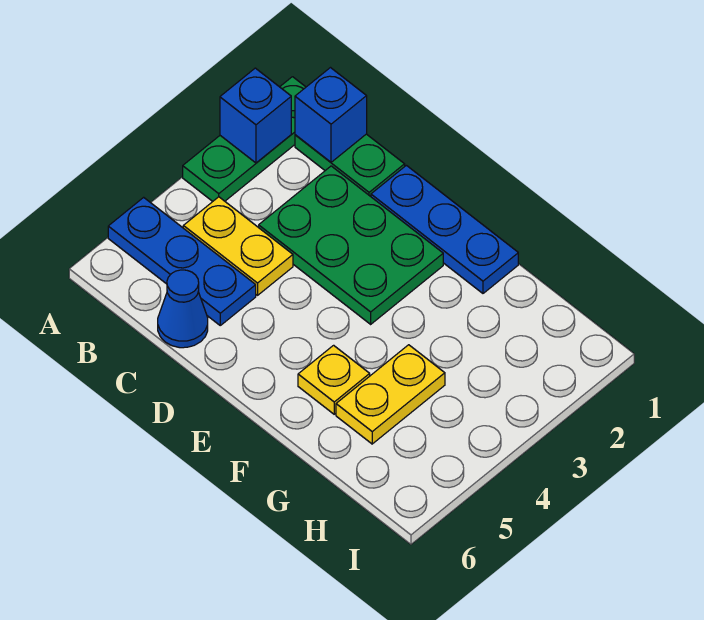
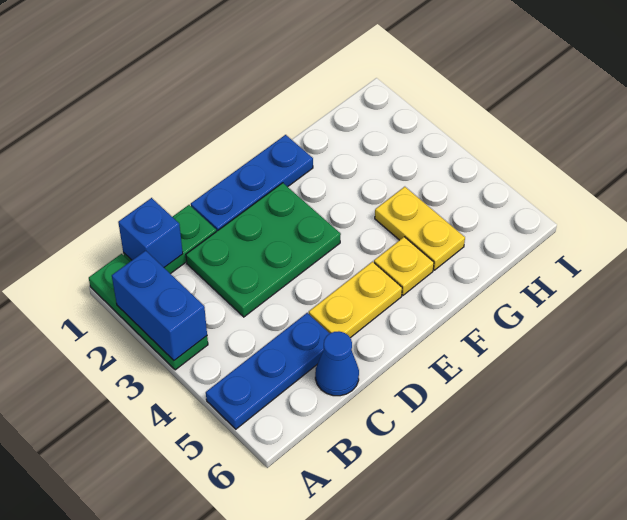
blue brick A2 level 2 -> blue brick A2:A3 level 2
yellow plate B4:C4 level 1 -> yellow plate D5:E5 level 1

